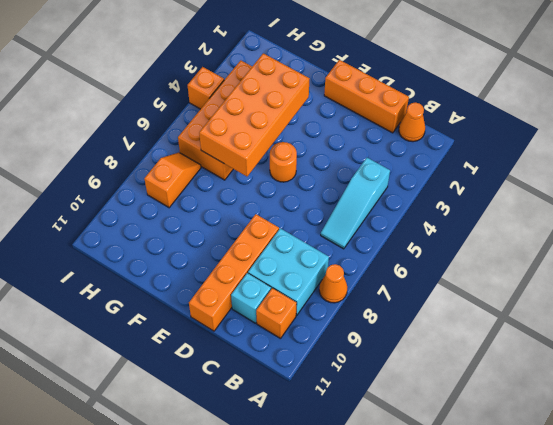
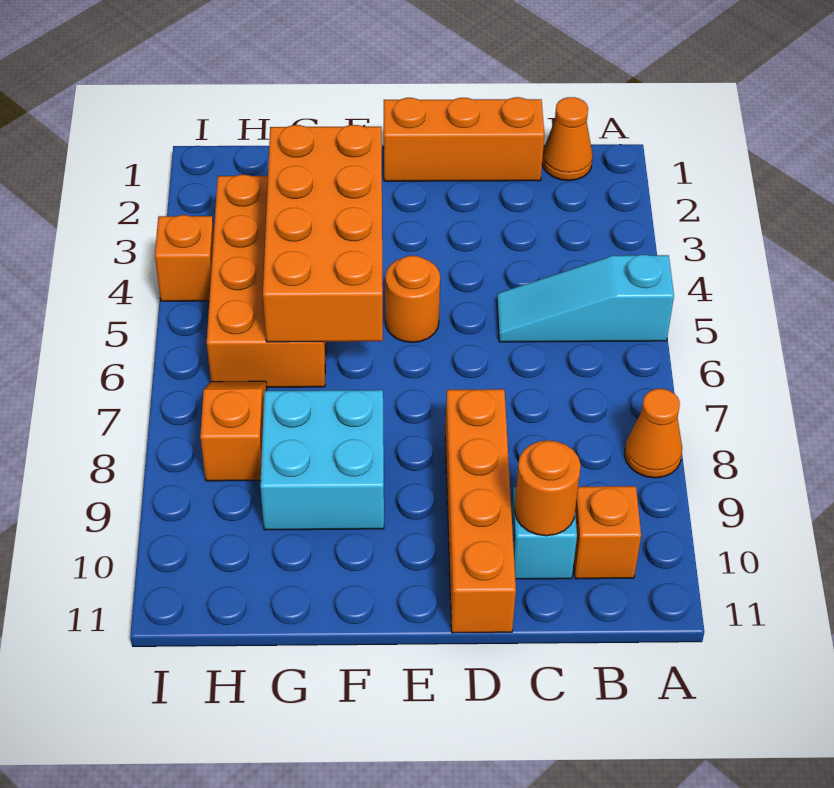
cyan slope B4:B6 level 1 top 4 -> cyan slope A5:C5 level 1 top A
cyan brick B8:C9 level 1 -> cyan brick F8:G9 level 1
none -> orange round brick C10 level 2

